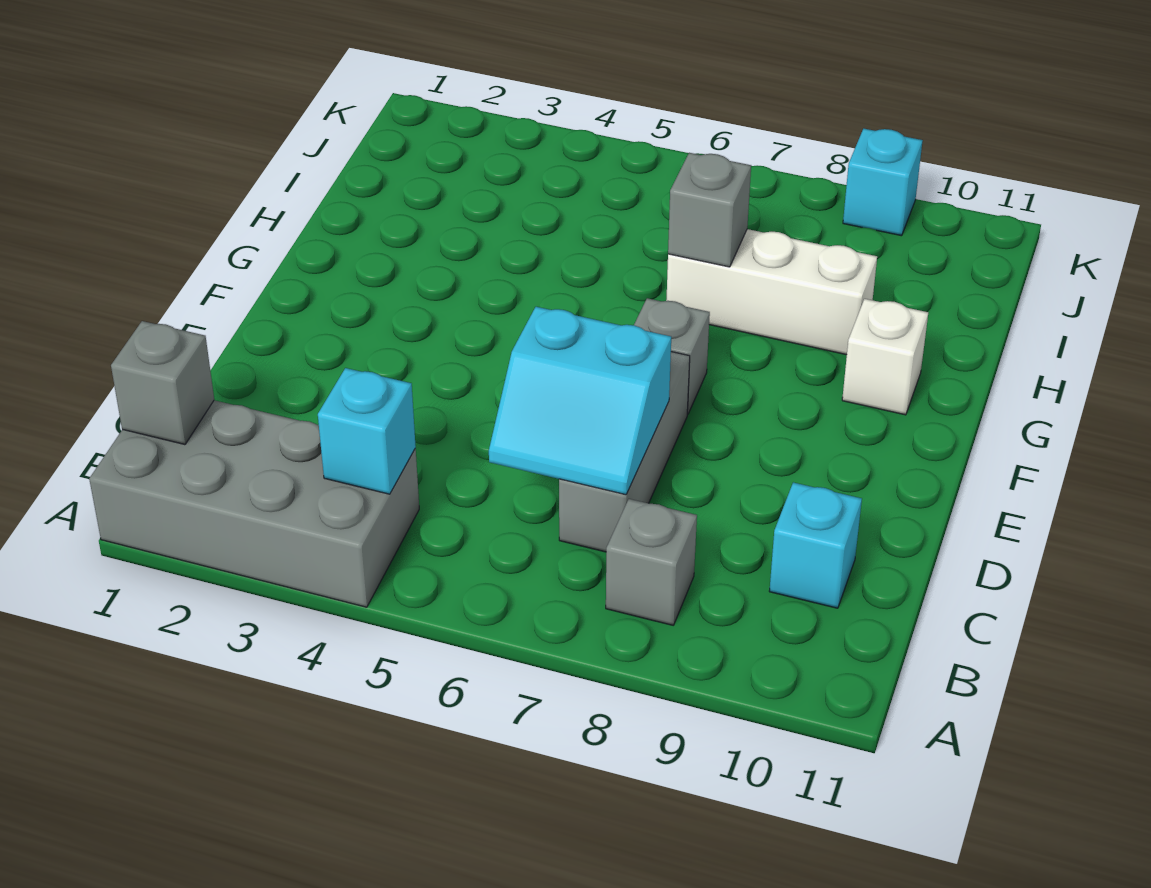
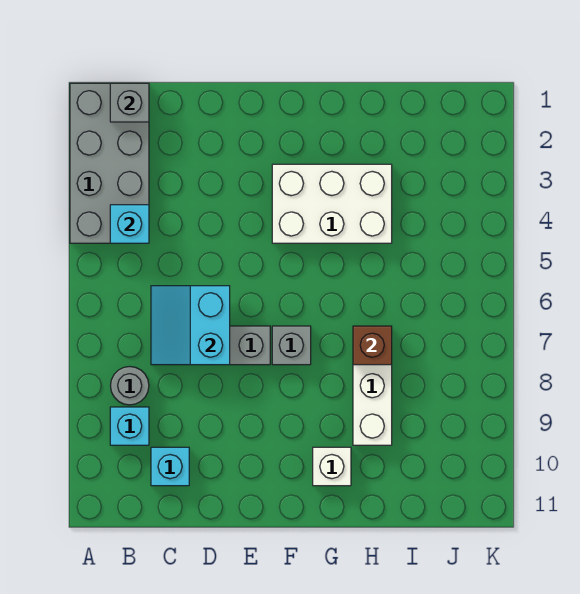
grey brick B8 level 1 -> grey round brick B8 level 1
none -> white brick F3:H4 level 1
grey brick H7 level 2 -> brown brick H7 level 2
cyan brick K9 level 1 -> cyan brick B9 level 1

